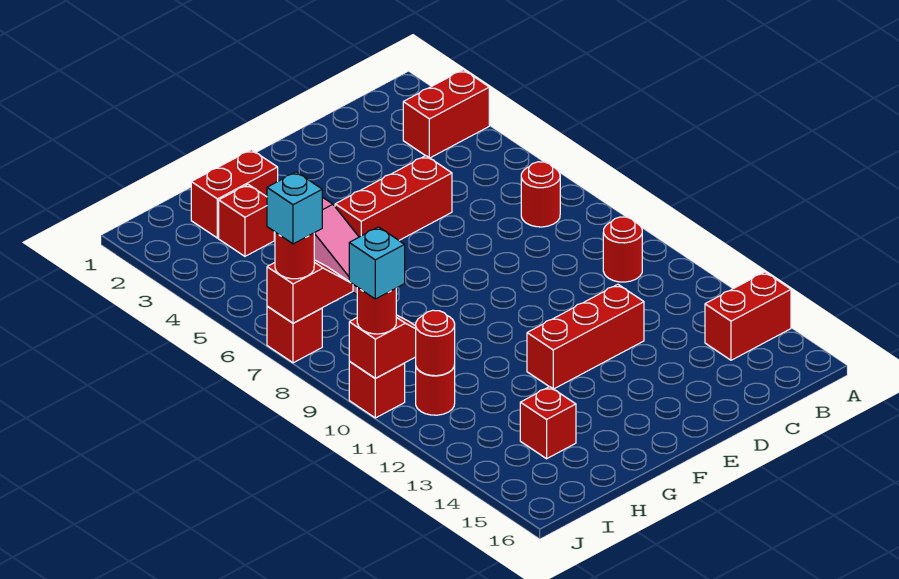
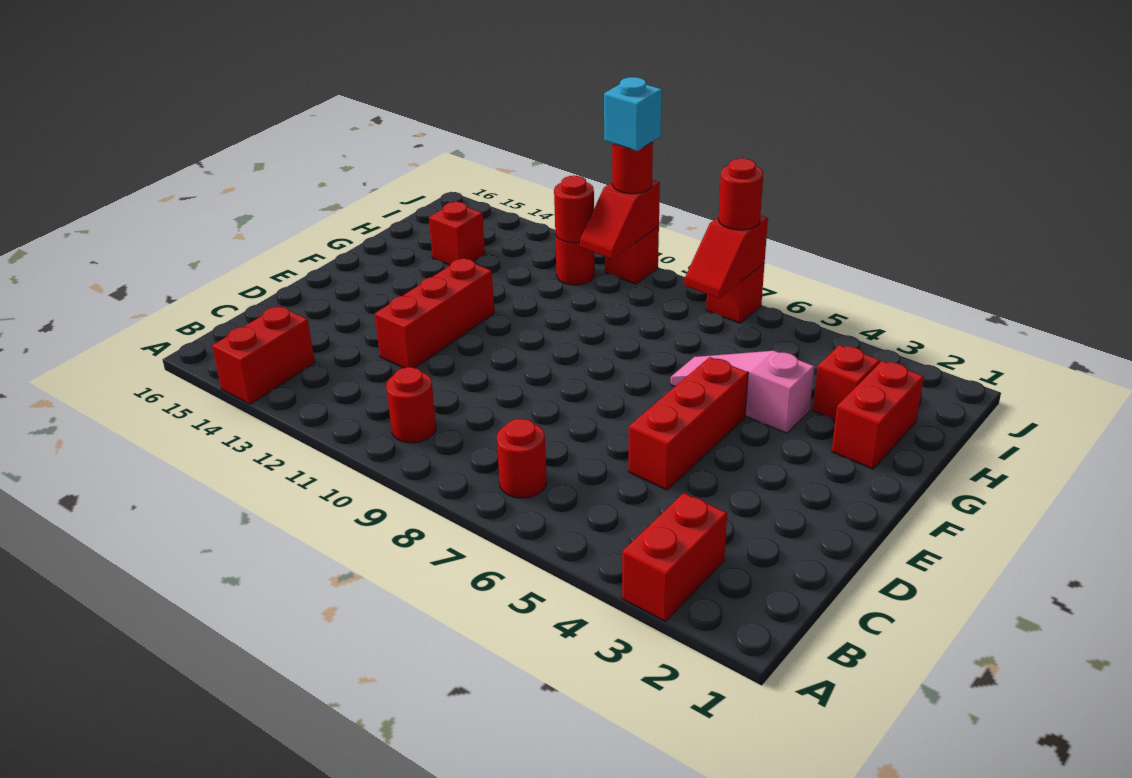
cyan brick J7 level 4 -> none

